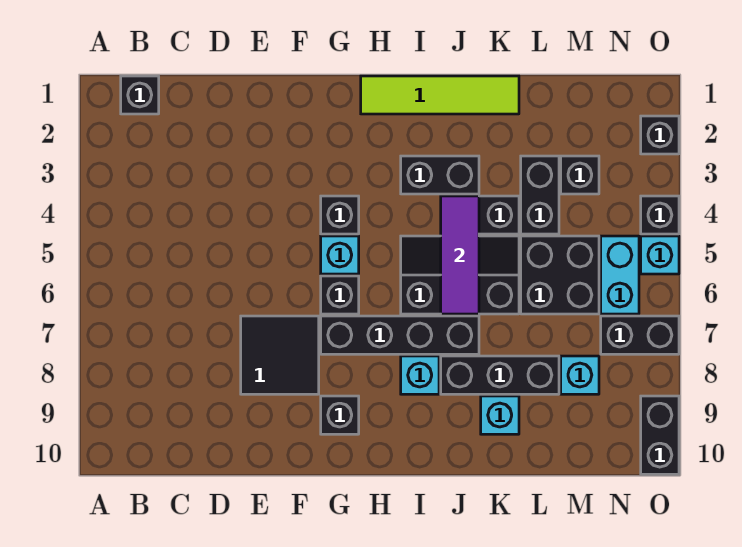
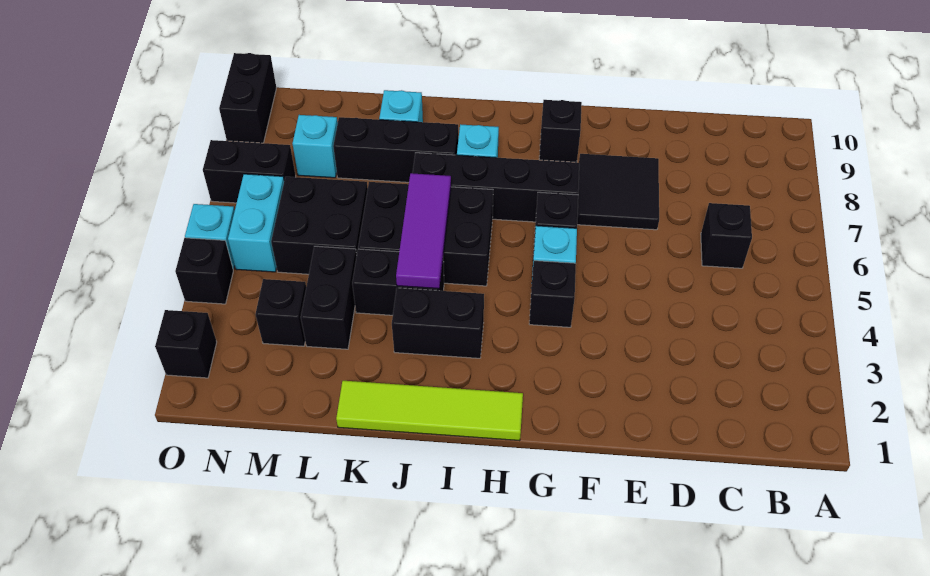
black brick B1 level 1 -> black brick C6 level 1
black slope I5:K6 level 1 top 6 -> black brick I5:K6 level 1

